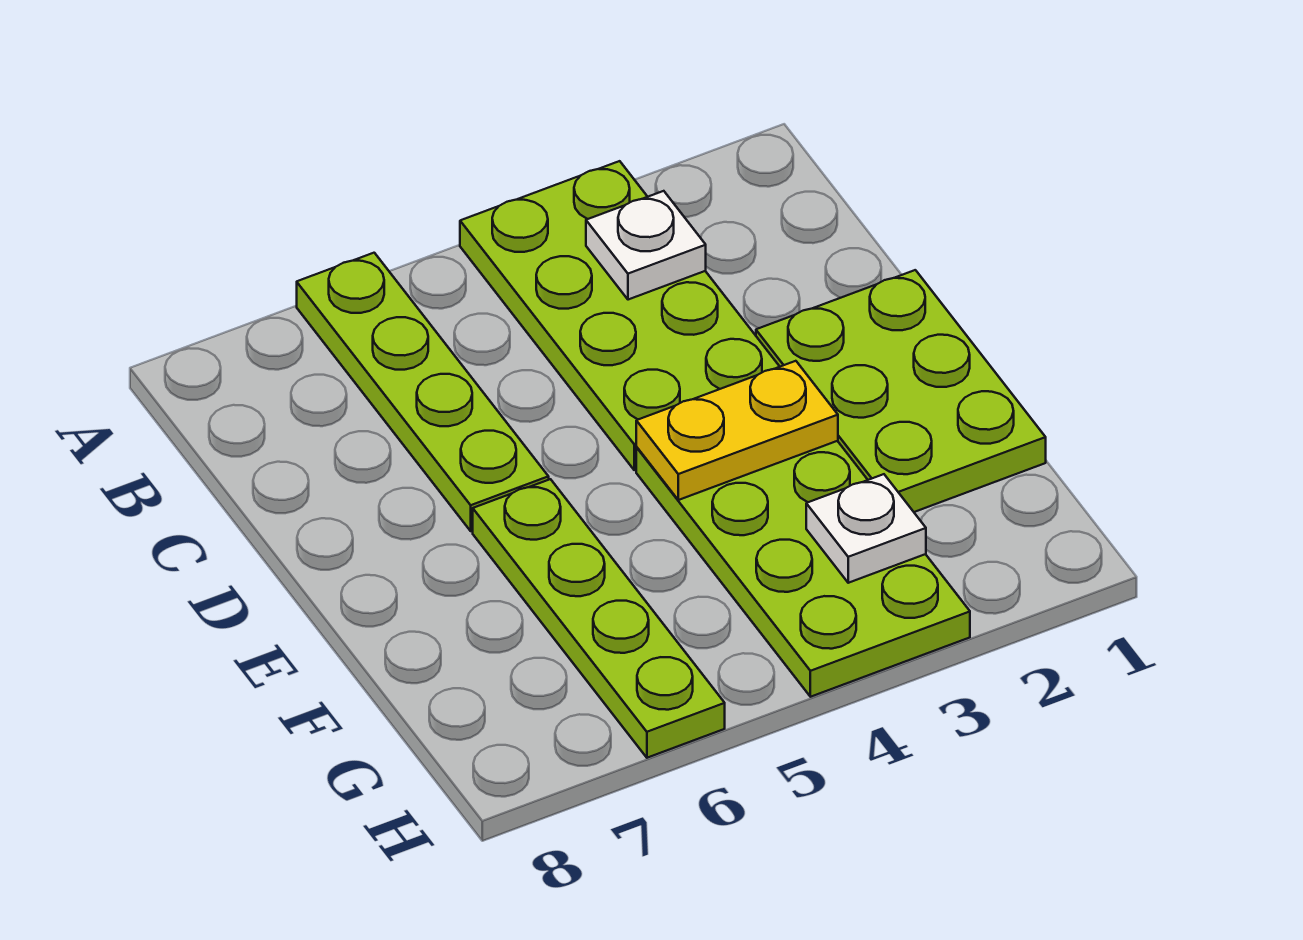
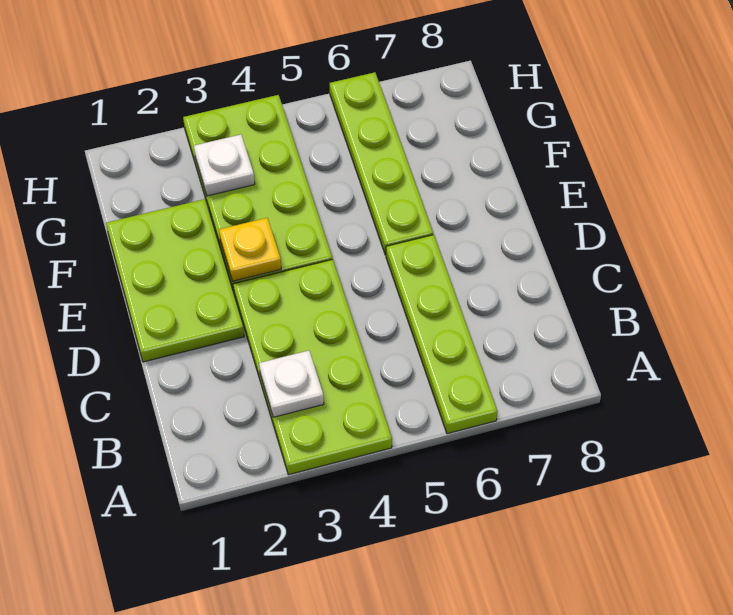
yellow plate E3:E4 level 2 -> yellow plate E3 level 2

